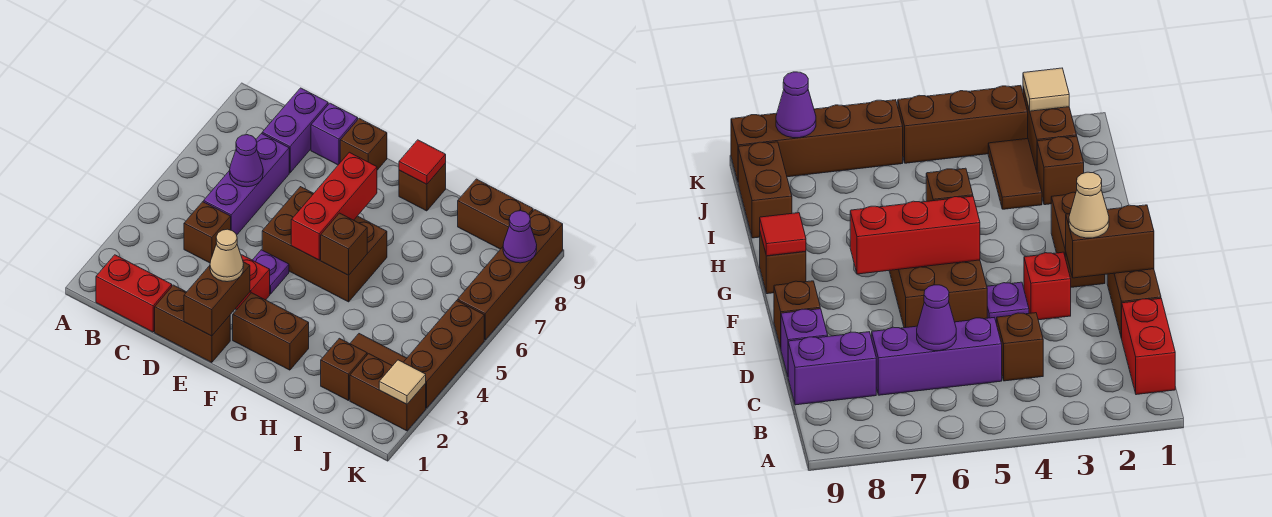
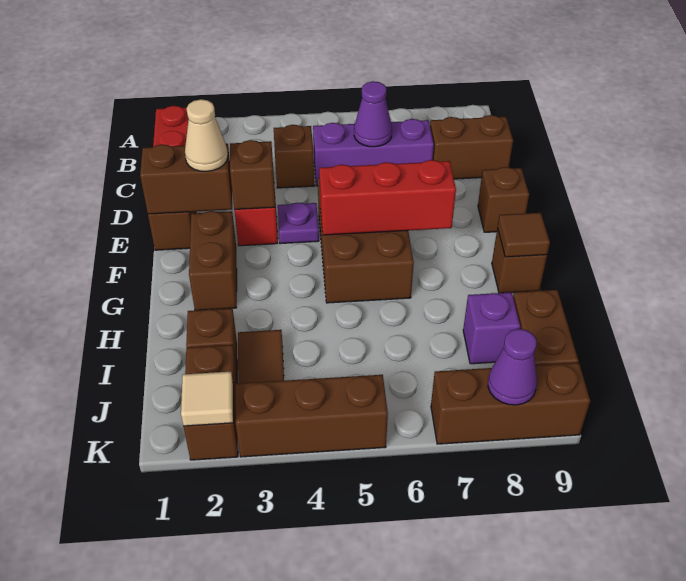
purple brick C8:C9 level 1 -> brown brick C8:C9 level 1
purple brick D9 level 1 -> purple brick I8 level 1
brown brick G5 level 2 -> brown brick E3 level 2
red tile G9 level 2 -> brown tile G9 level 2
brown brick K6:K9 level 1 -> brown brick K7:K9 level 1

